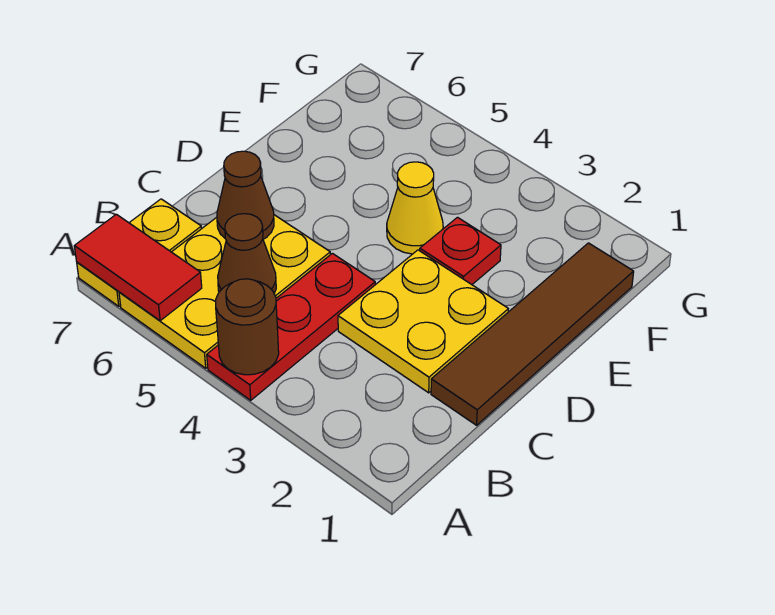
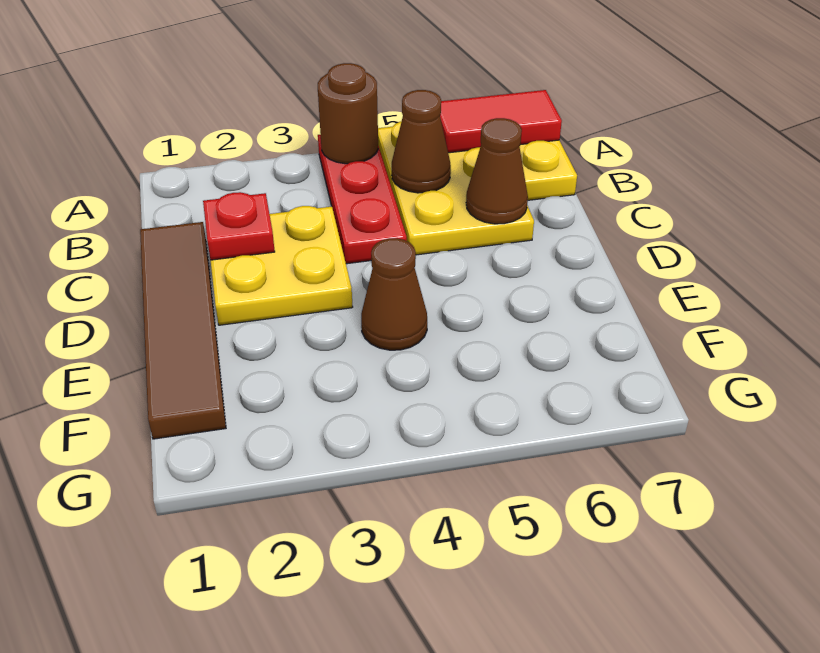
red plate E3 level 1 -> red plate C2 level 2
yellow cone E4 level 1 -> brown cone E4 level 1

